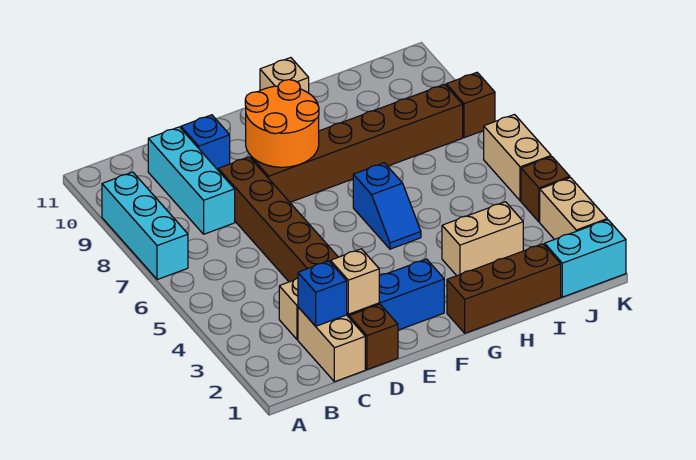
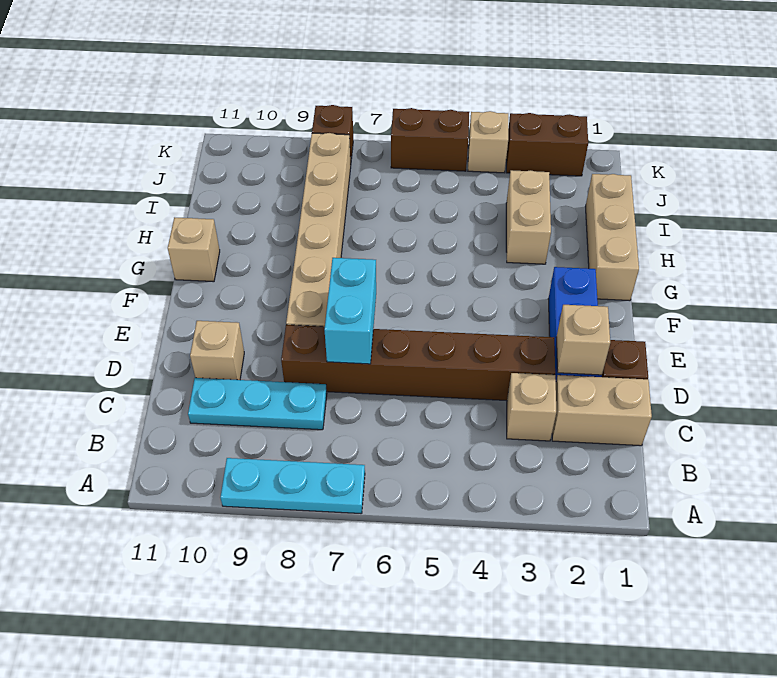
cyan brick A7:A9 level 1 -> cyan plate A7:A9 level 1
blue brick C2 level 2 -> none
cyan brick C8:C10 level 1 -> cyan plate C8:C10 level 1
blue brick D10 level 1 -> tan brick D10 level 1
brown brick E8:J8 level 1 -> tan brick E8:J8 level 1
orange round brick E8:F9 level 2 -> none
brown brick G1:I1 level 1 -> tan brick G1:I1 level 1
blue slope G5:G6 level 1 top 6 -> none
cyan brick J1:K1 level 1 -> cyan brick D7:E7 level 2
tan brick K2:K3 level 1 -> brown brick K2:K3 level 1
brown brick K4 level 1 -> tan brick K4 level 1
tan brick K5:K6 level 1 -> brown brick K5:K6 level 1

